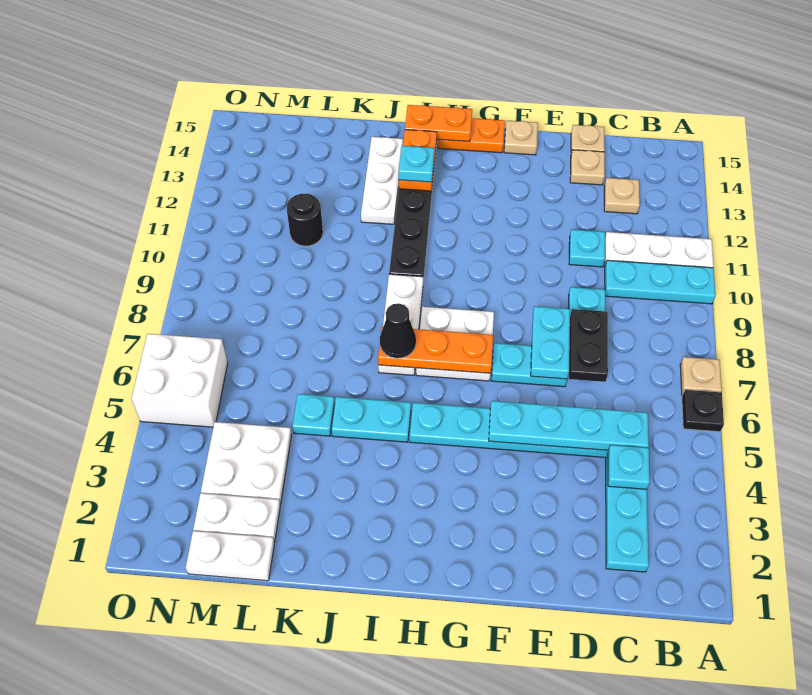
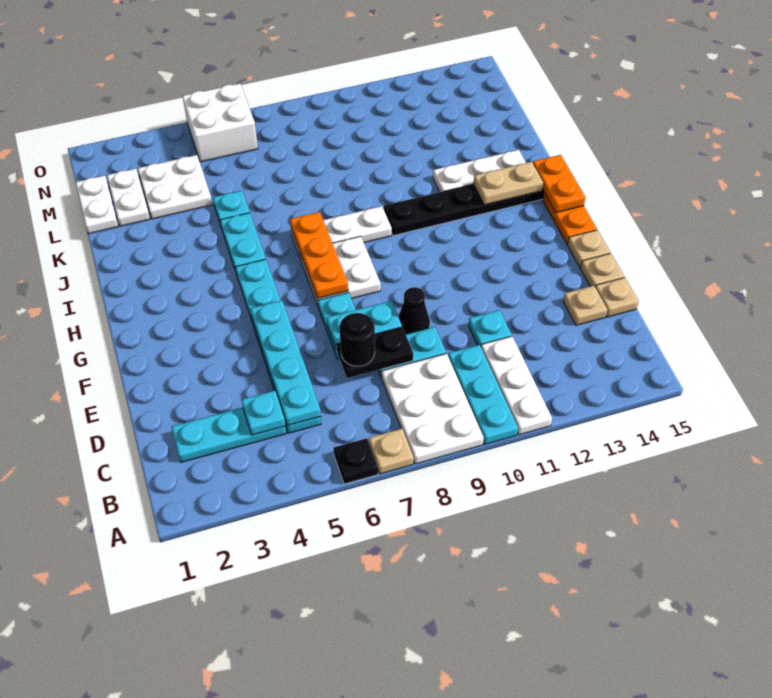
none -> white plate A8:C9 level 1
tan plate C13 level 1 -> tan plate E15 level 1
black cone I7 level 3 -> black cone E9 level 1
orange plate I13:I14 level 2 -> tan plate I13:I14 level 2
cyan plate I13 level 3 -> none
black round brick L11 level 1 -> black round brick D7 level 3

